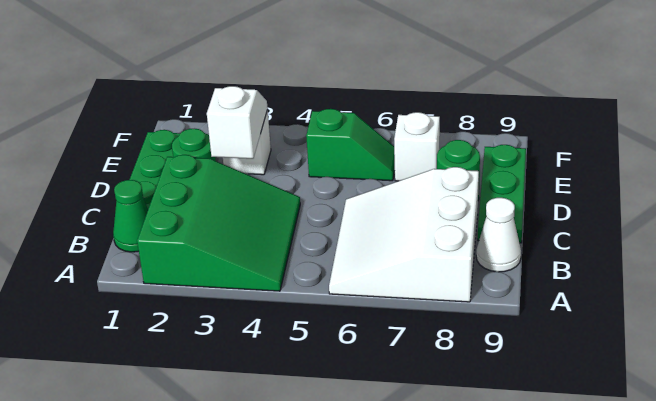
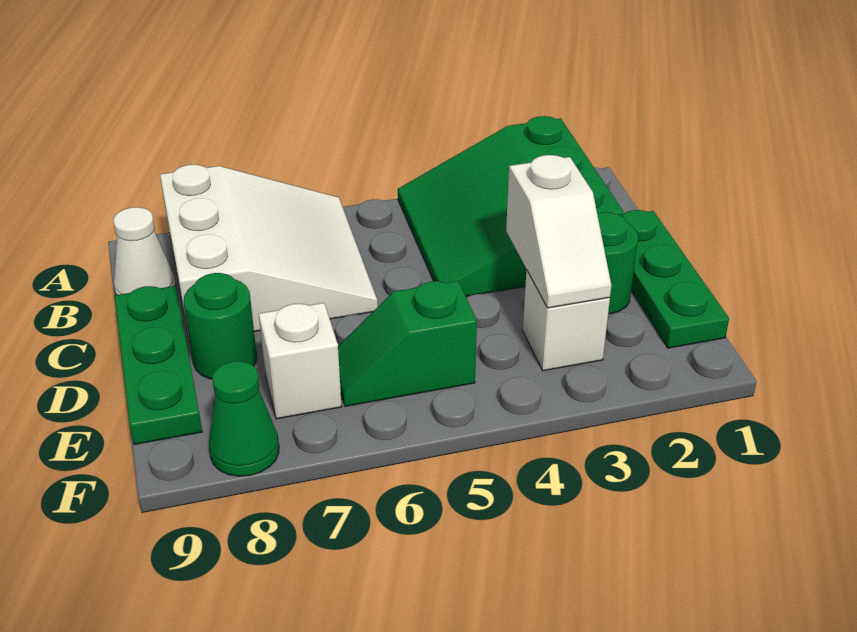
green cone B1 level 1 -> green cone F8 level 1

